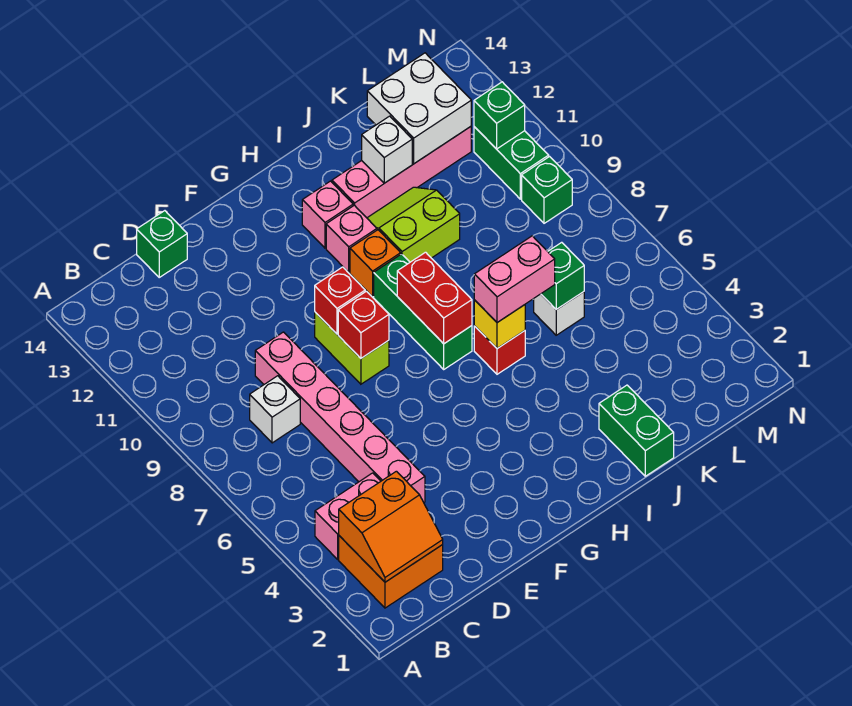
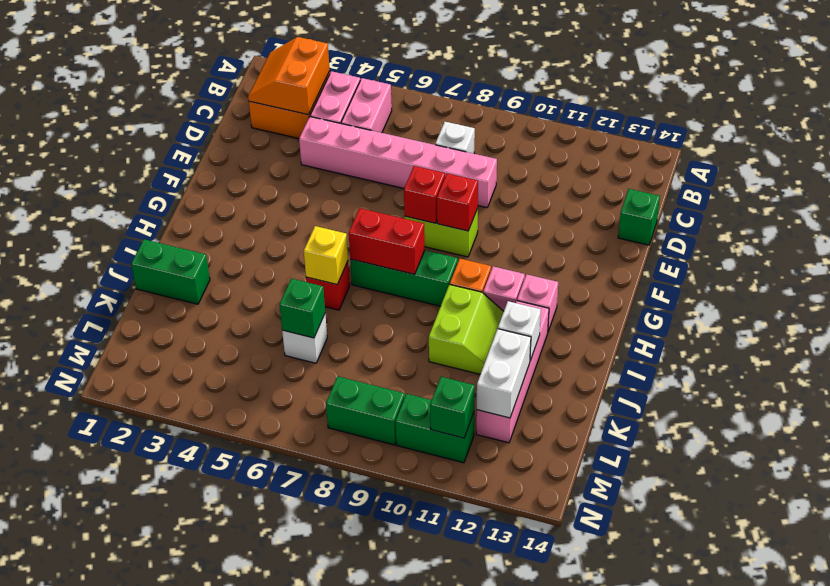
pink brick I6:J6 level 3 -> pink brick B5:C5 level 1
white brick K12:L13 level 2 -> white brick K12:L12 level 2
green brick M9 level 1 -> green brick M8:M9 level 1

